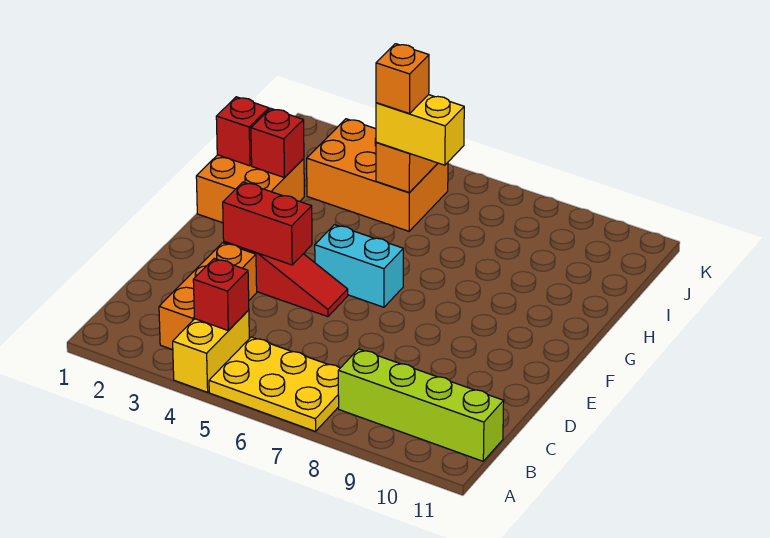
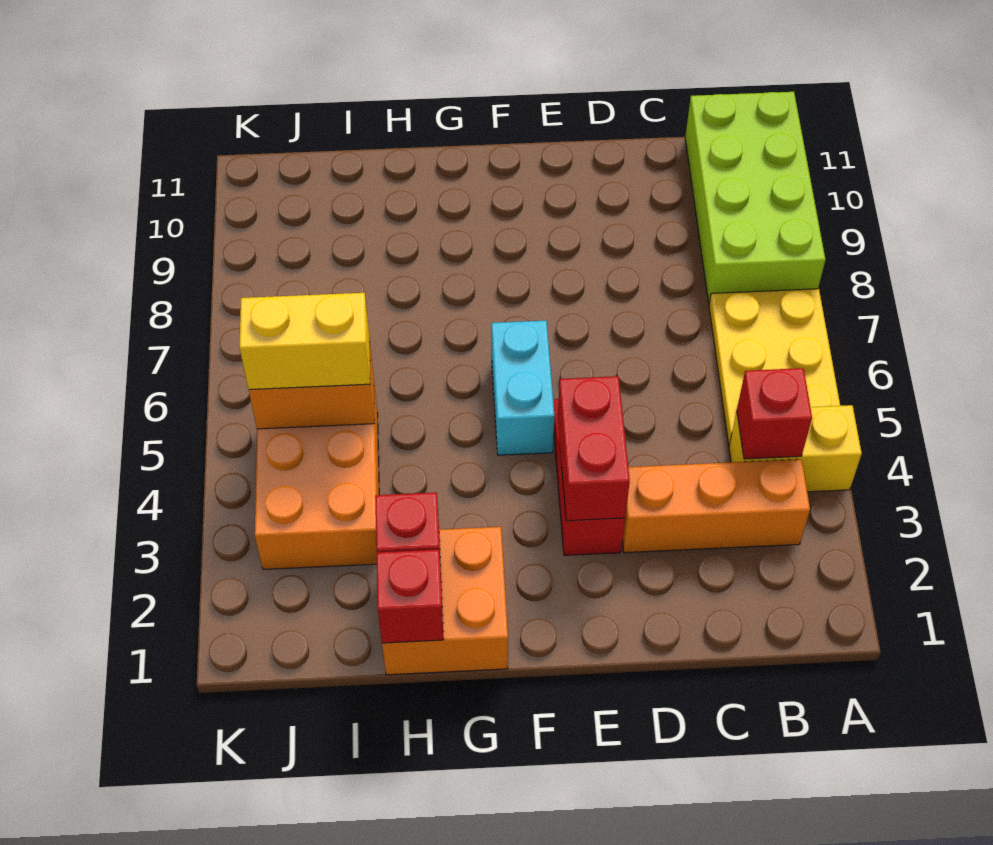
lime brick B8:B11 level 1 -> lime brick A8:B11 level 1
yellow brick I5:I6 level 3 -> yellow brick I5:J5 level 3
orange brick I5 level 4 -> none

